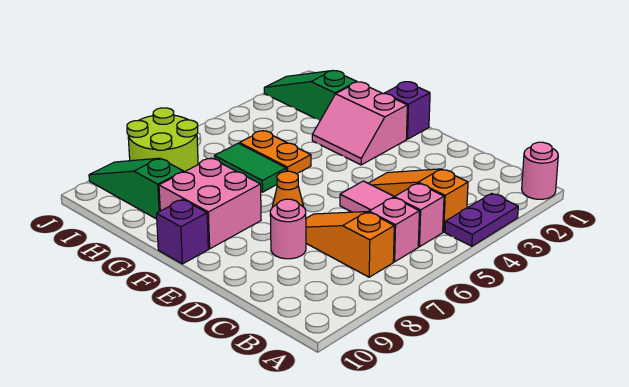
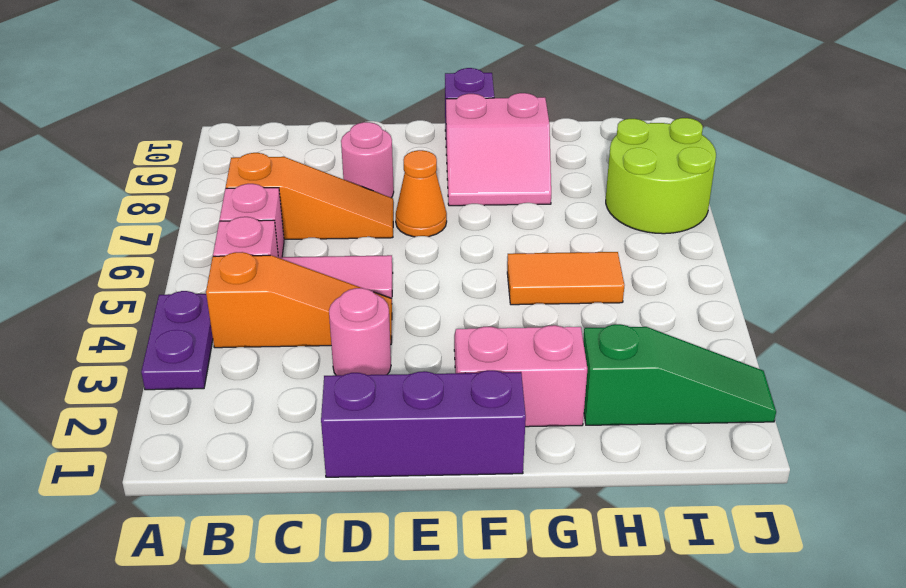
pink round brick A1 level 1 -> pink round brick D3 level 1
purple brick F1 level 1 -> purple brick D1:F1 level 1
pink brick F8:G9 level 1 -> pink slope F8:G9 level 1 top 9
orange plate G5:H5 level 1 -> orange tile G5:H5 level 1
green tile G6:H6 level 1 -> none
green slope H9:J9 level 1 top H -> none

